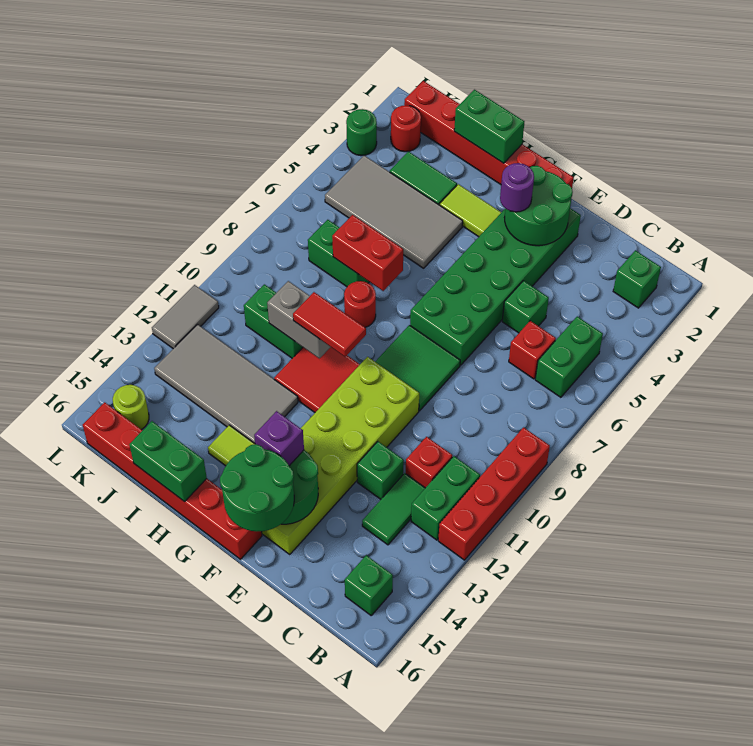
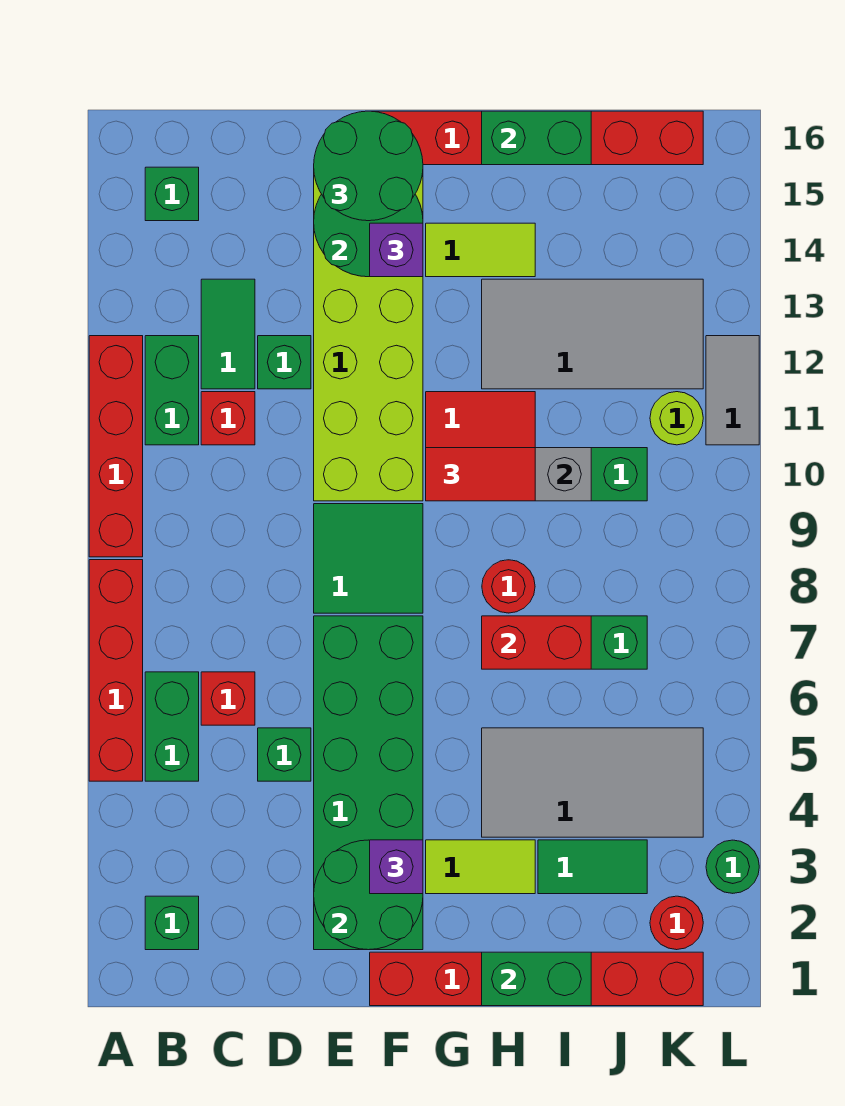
none -> red brick A5:A8 level 1
purple round brick F3 level 3 -> purple brick F3 level 3
lime round brick K15 level 1 -> lime round brick K11 level 1

